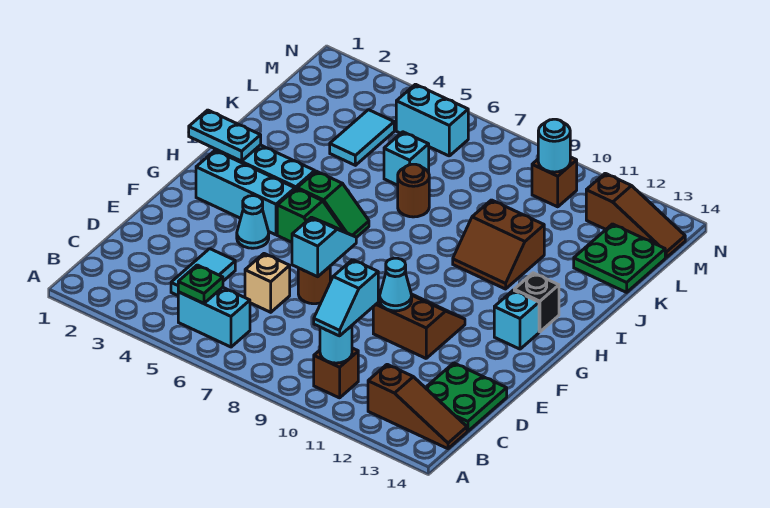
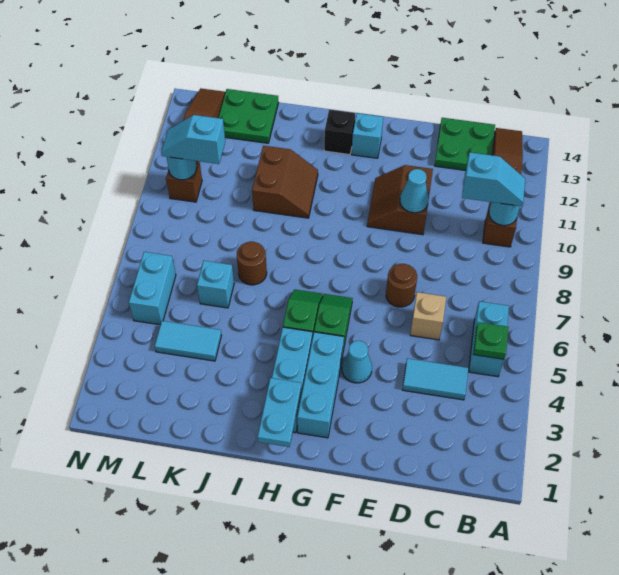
cyan slope E7:F7 level 2 top E -> cyan slope L10:M10 level 3 top L

